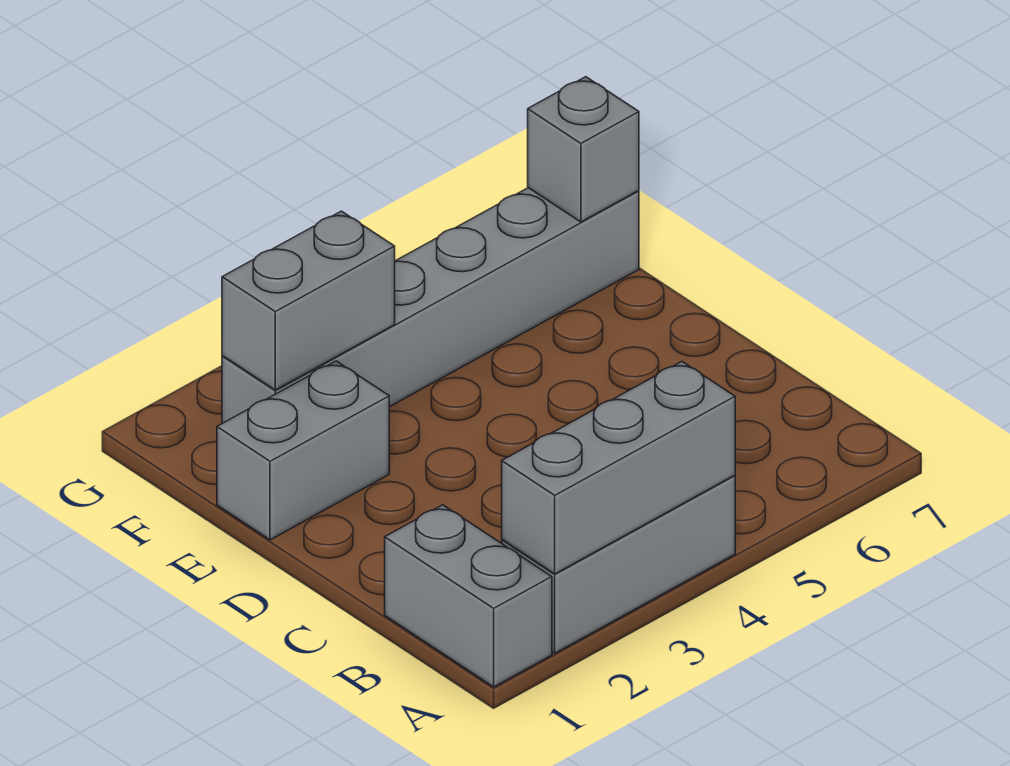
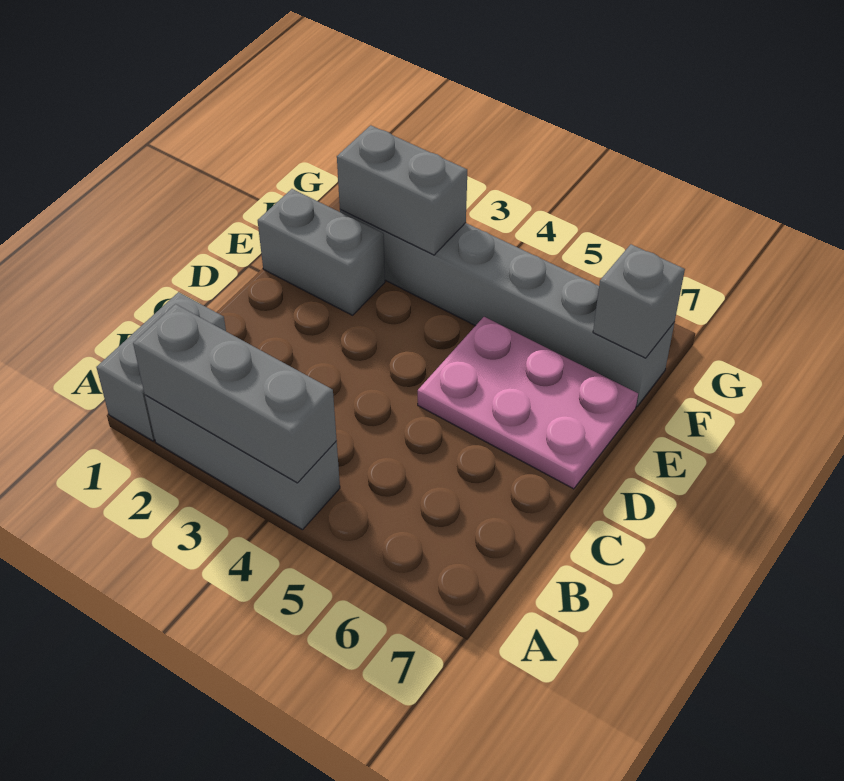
none -> pink plate D5:E7 level 1

